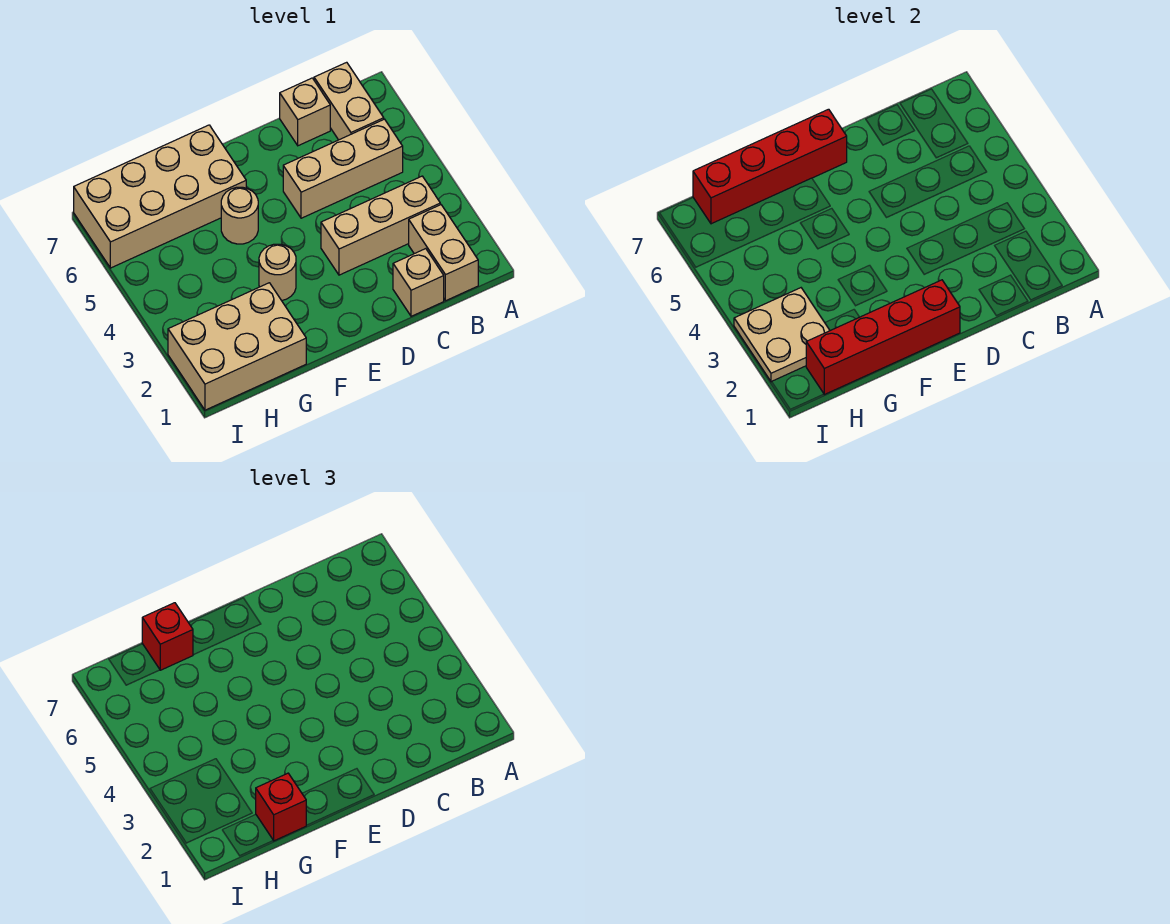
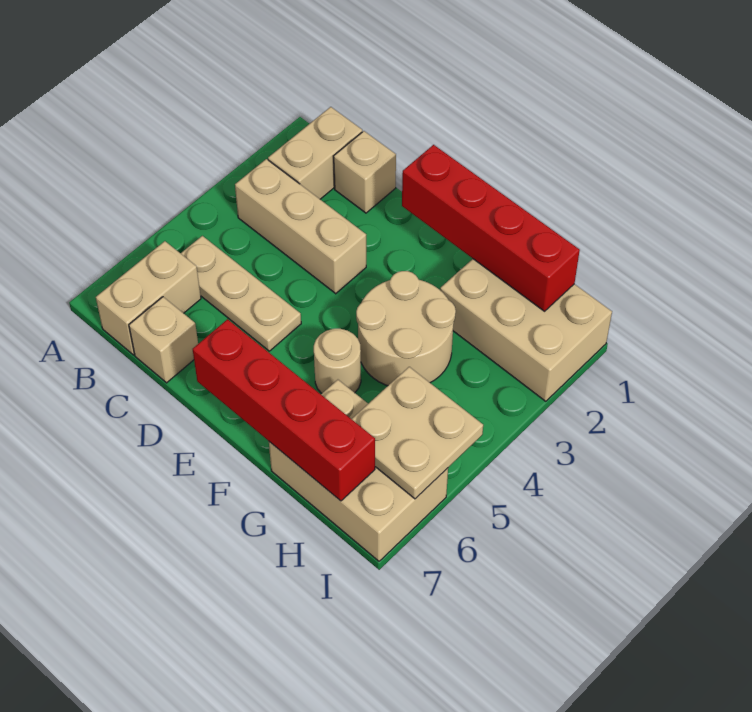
tan brick B5:D5 level 1 -> tan plate B5:D5 level 1
tan round brick F3 level 1 -> tan round brick F3:G4 level 1
tan brick F6:I7 level 1 -> tan brick G6:I7 level 1
red brick G1 level 3 -> none
red brick G7 level 3 -> none
tan plate H2:I3 level 2 -> tan plate H5:I6 level 2

